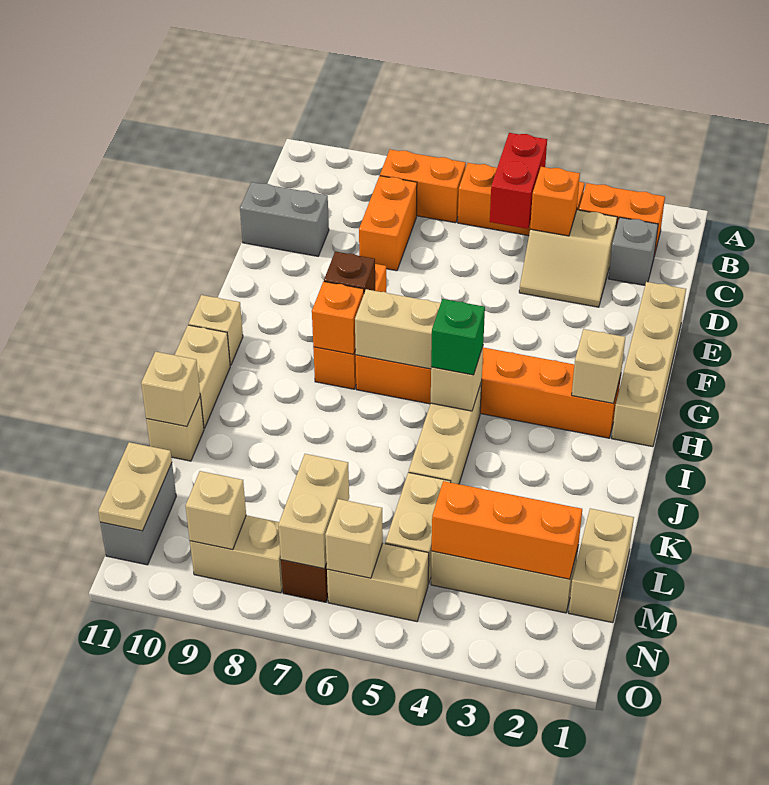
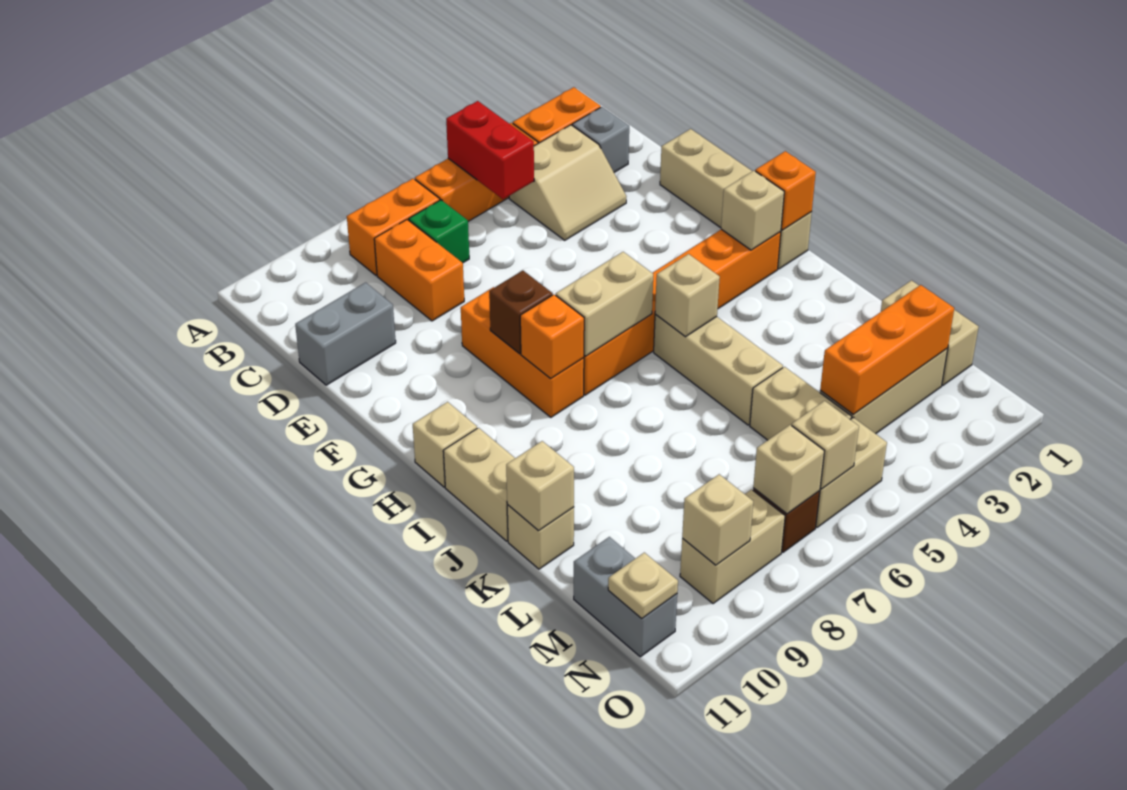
orange brick C4 level 2 -> orange brick H1 level 2
green brick I5 level 3 -> green brick C7 level 1
tan brick M7:N7 level 2 -> tan brick N7 level 2
tan plate M11:N11 level 2 -> tan plate N11 level 2

